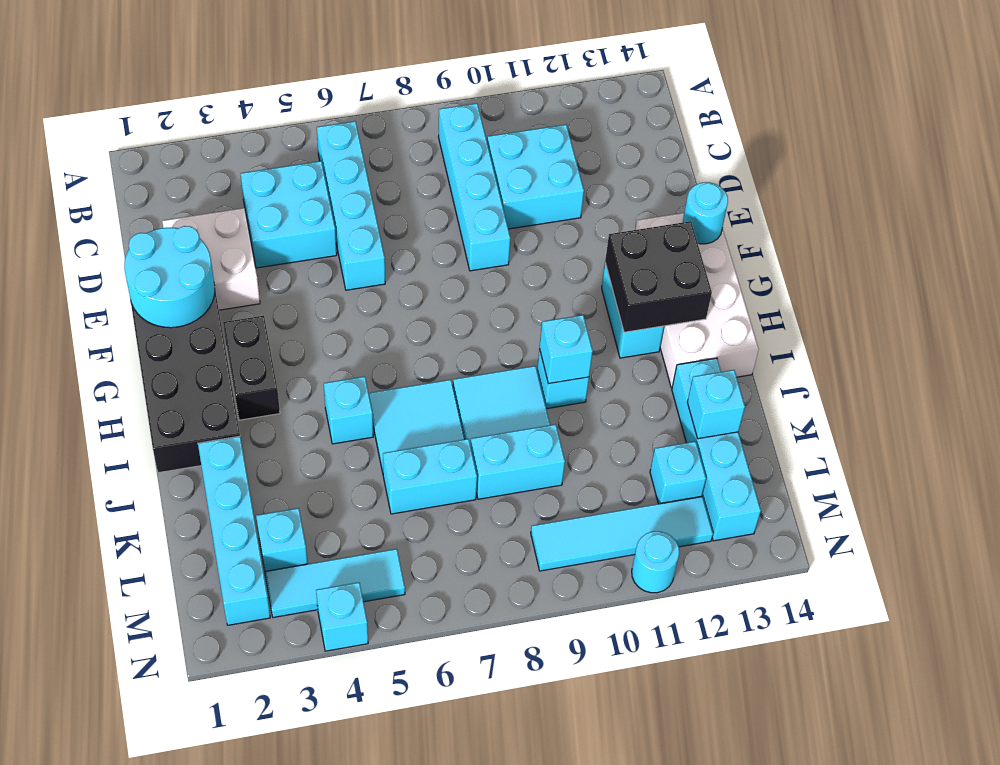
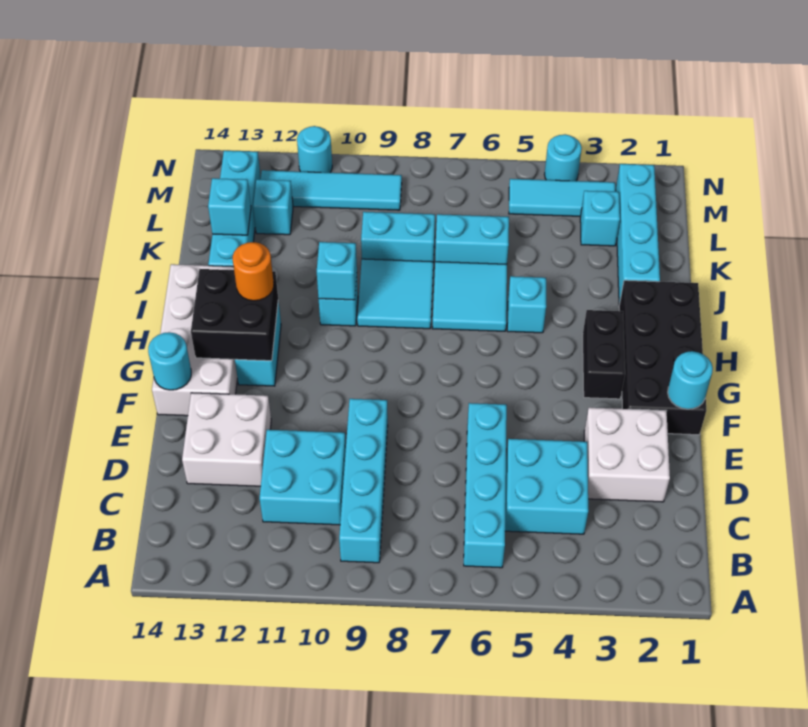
none -> white brick D12:E13 level 1
cyan round brick E1:F2 level 2 -> cyan round brick F1 level 2
none -> orange round brick H12 level 3
cyan brick N4 level 1 -> cyan round brick N4 level 1

